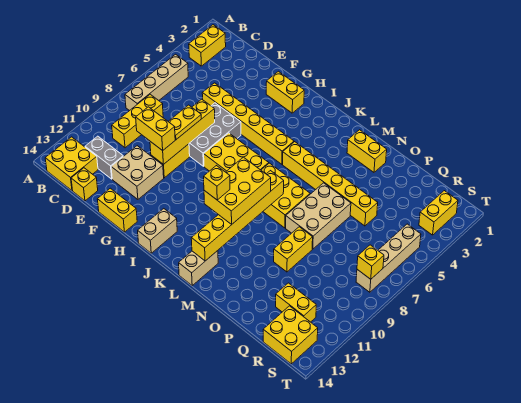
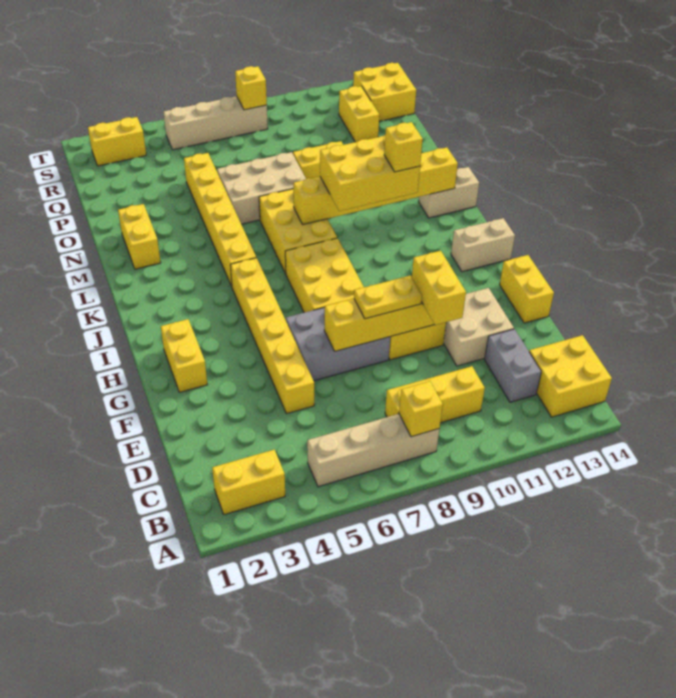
yellow brick D14 level 1 -> yellow brick B8 level 2

